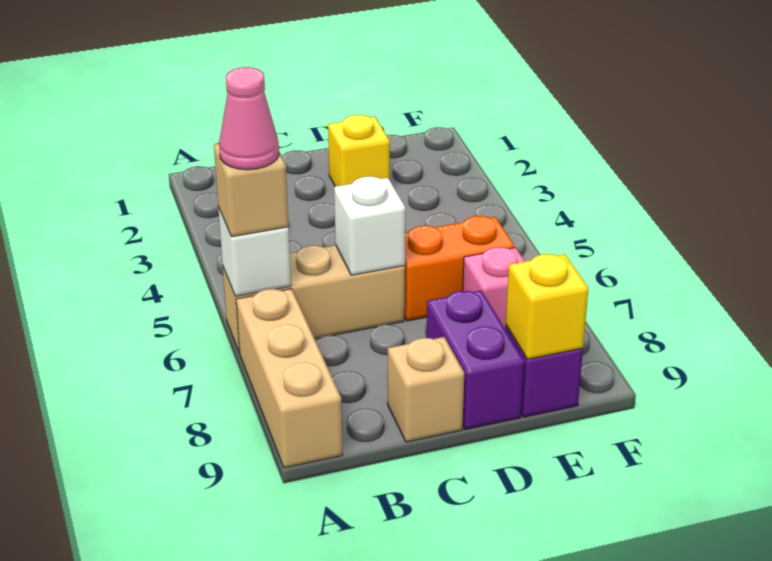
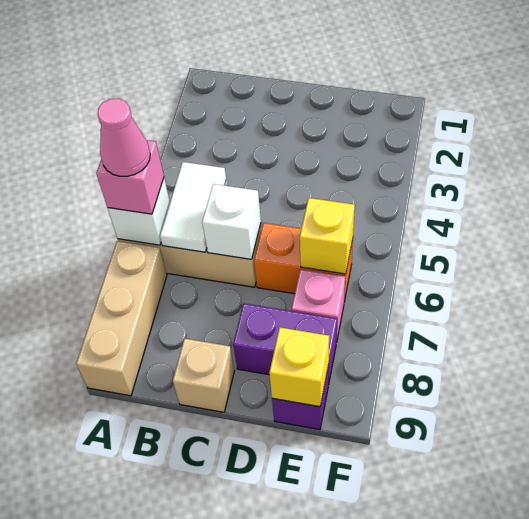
tan brick A6 level 3 -> pink brick A6 level 3
none -> white tile B5:B6 level 2
yellow brick D2 level 1 -> yellow brick E6 level 2
purple brick D8:D9 level 1 -> purple brick D8:E8 level 1

